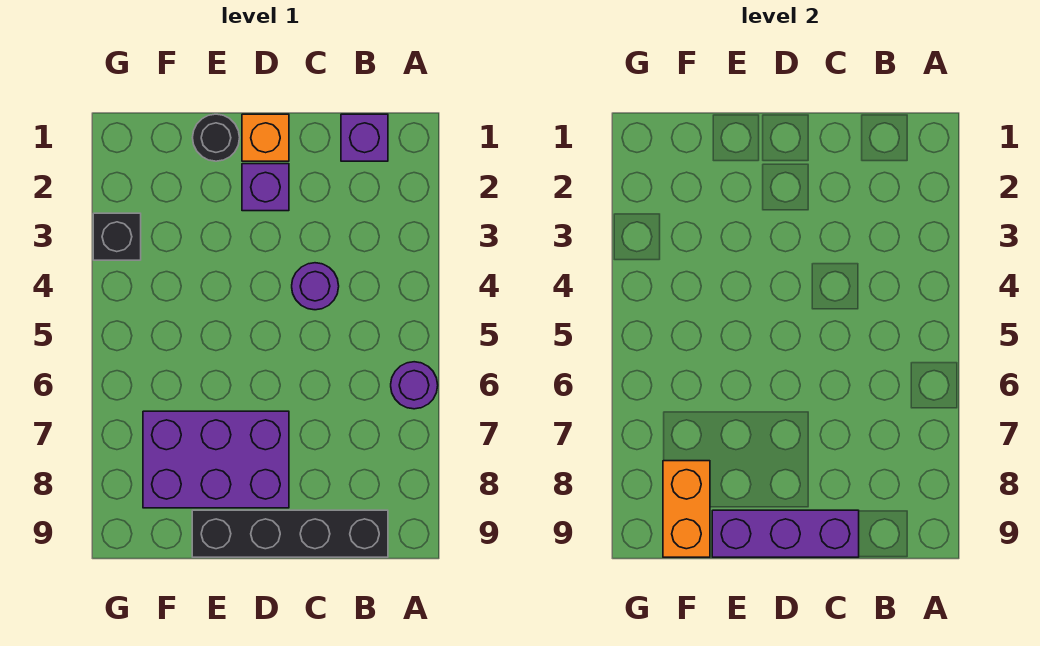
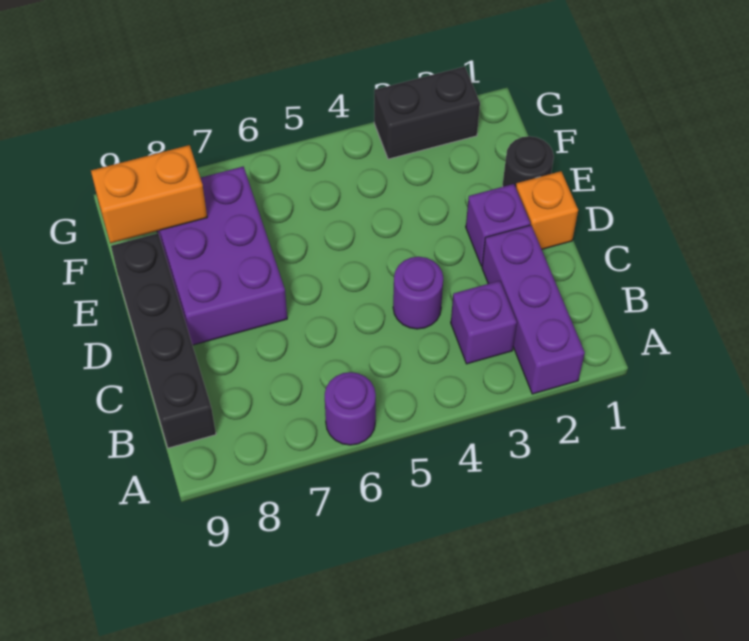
purple brick B1 level 1 -> purple brick B3 level 1
purple brick C9:E9 level 2 -> purple brick A2:C2 level 1
black brick G3 level 1 -> black brick G2:G3 level 1

